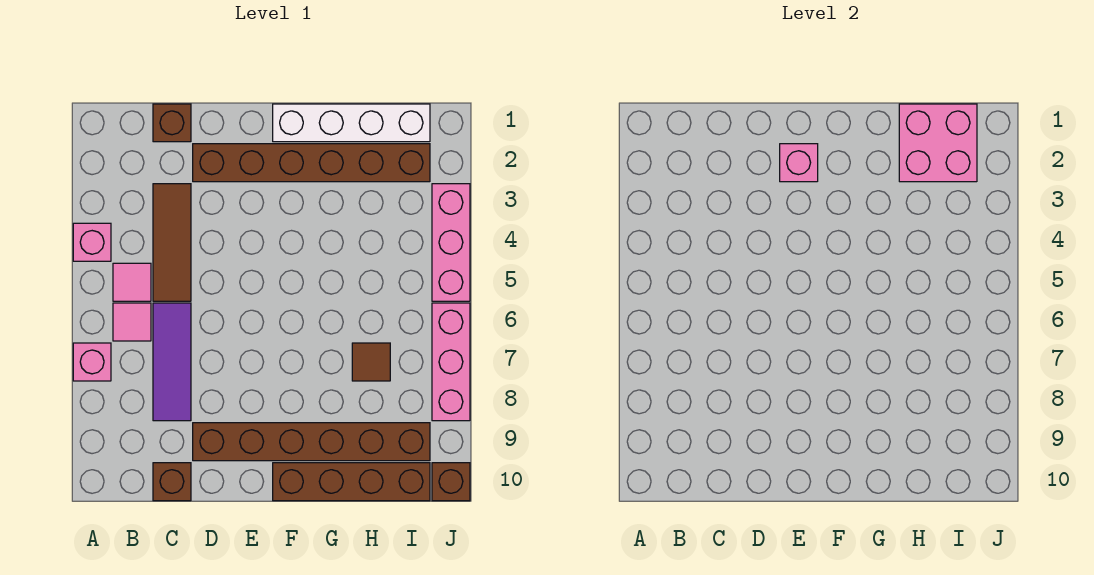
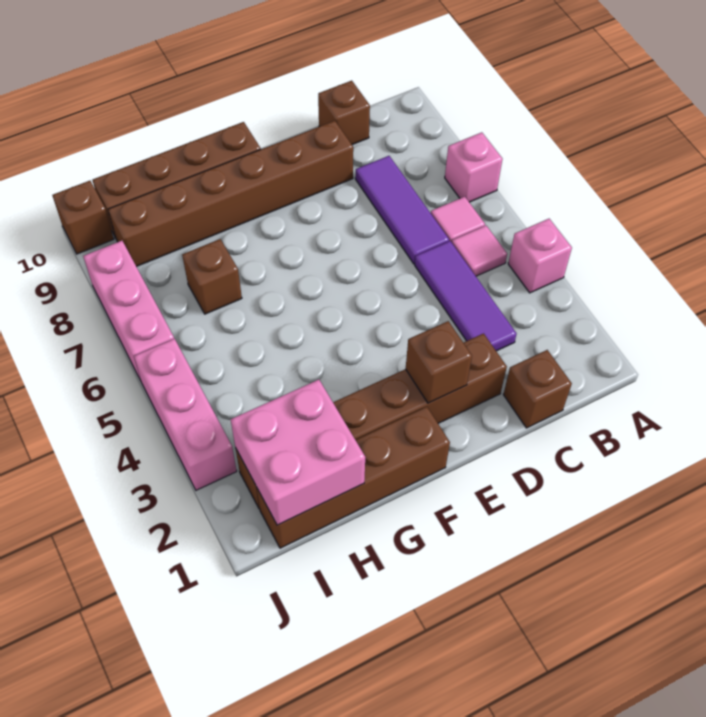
brown tile C3:C5 level 1 -> purple tile C3:C5 level 1
pink brick E2 level 2 -> brown brick E2 level 2
white brick F1:I1 level 1 -> brown brick F1:I1 level 1
brown tile H7 level 1 -> brown brick H7 level 1

